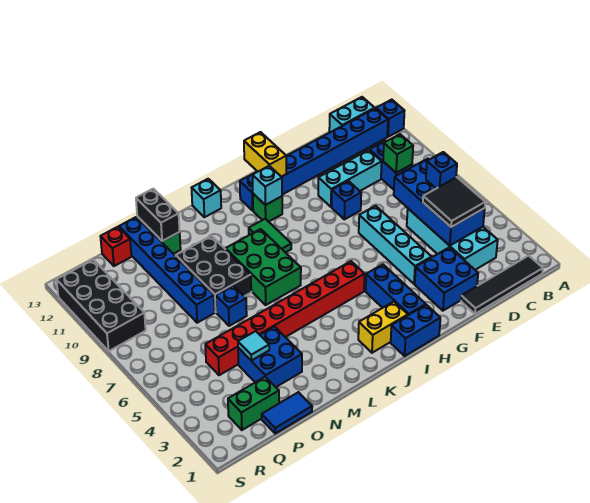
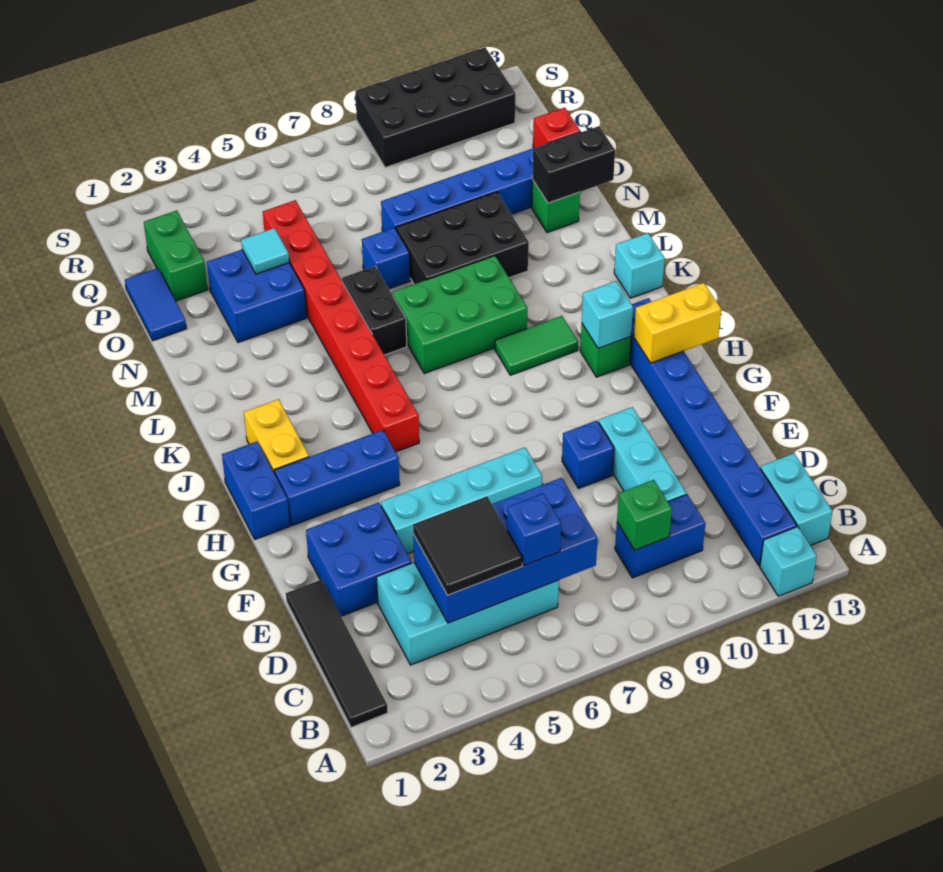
blue brick A12 level 1 -> cyan brick A12 level 1
none -> black brick L6:M6 level 1

